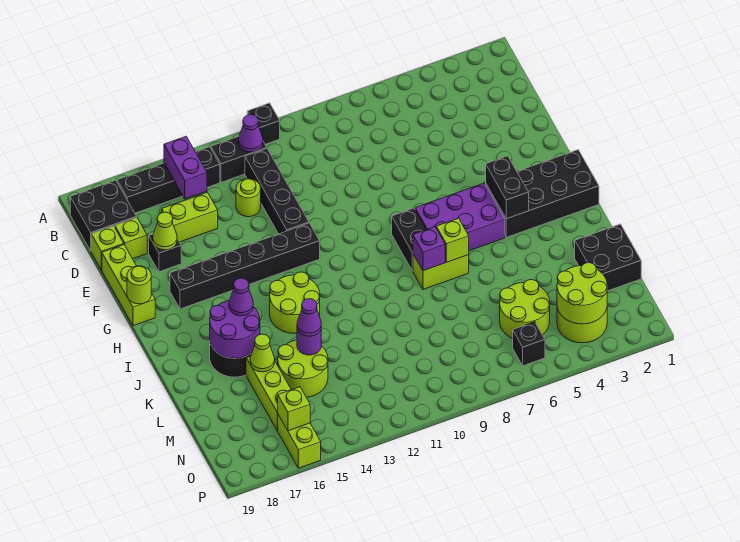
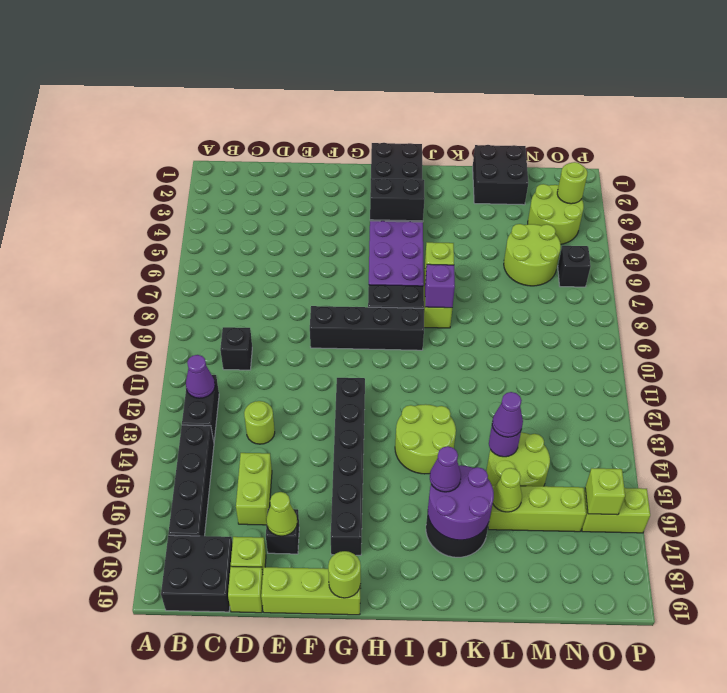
black brick A11 level 1 -> black brick C10 level 1
purple brick B15:C15 level 2 -> none
black brick C12:F12 level 1 -> black brick F9:I9 level 1
lime round brick N3:O4 level 2 -> lime round brick O3 level 2

